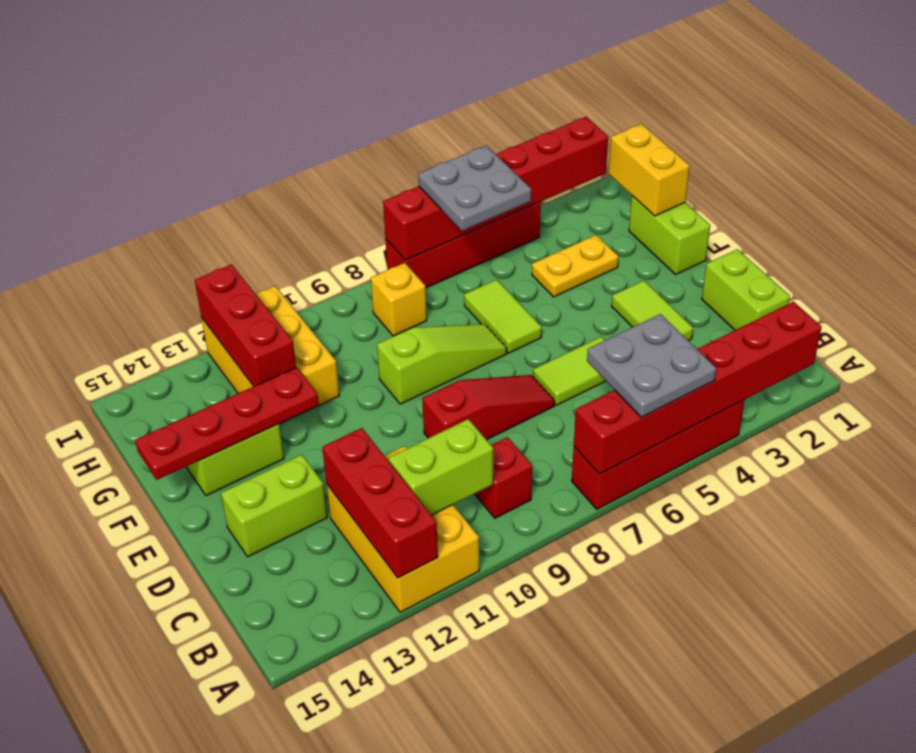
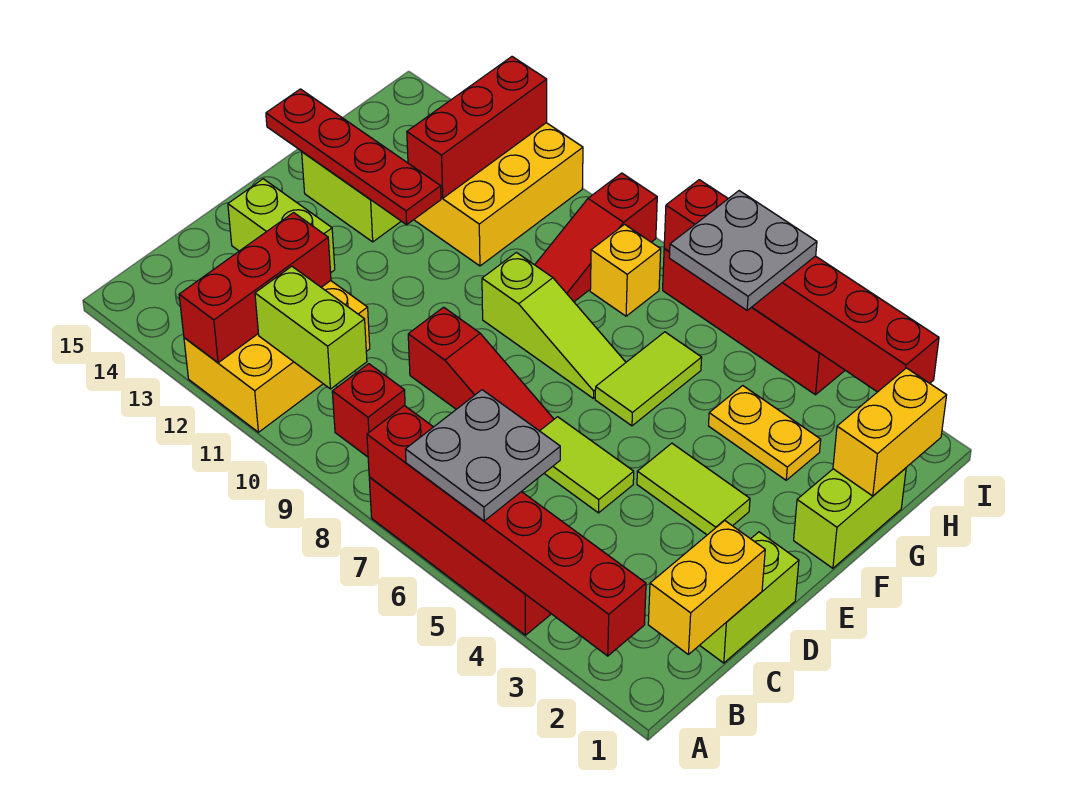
none -> yellow brick B1:C1 level 2
lime tile D3:E3 level 1 -> lime tile E3:E4 level 1
none -> red slope G9:I9 level 1 top I

